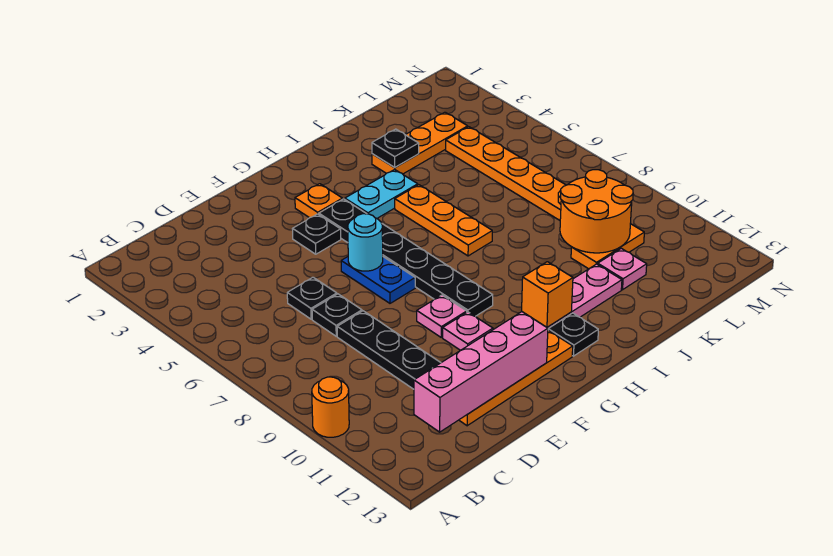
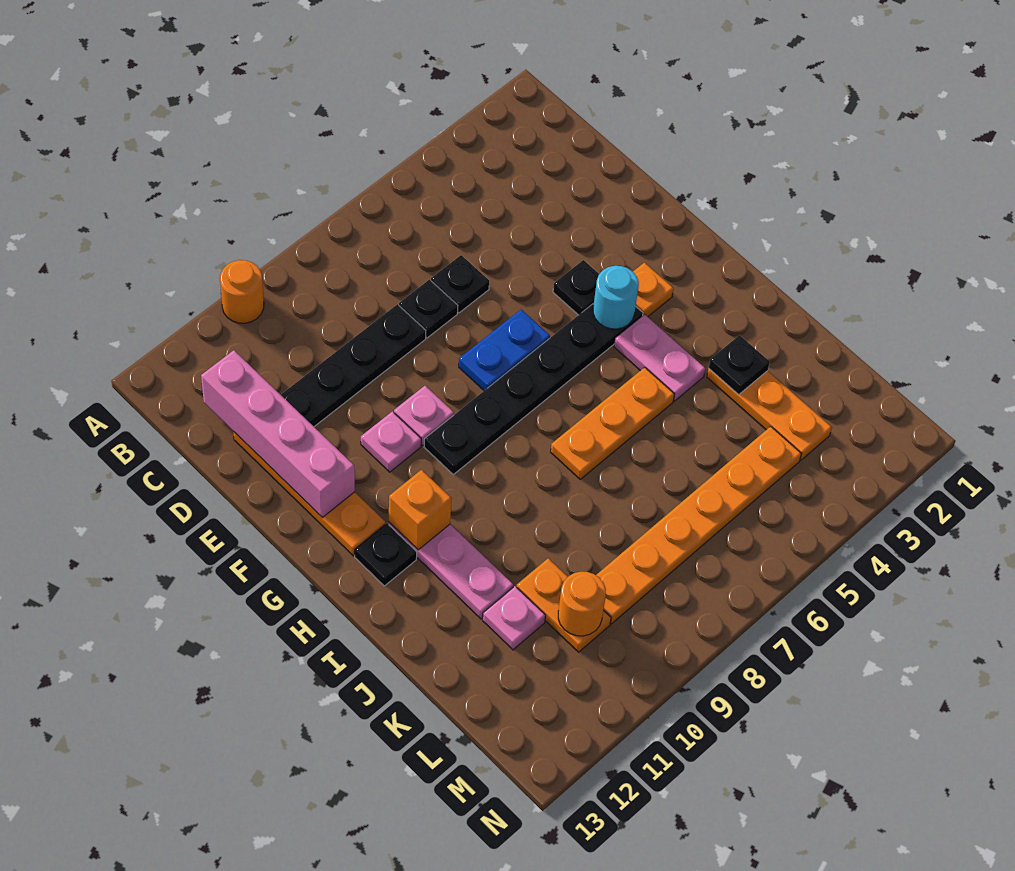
cyan round brick F6 level 2 -> cyan round brick G4 level 2
cyan plate H4:I4 level 1 -> pink plate H4:I4 level 1
orange round brick K9:L10 level 2 -> orange round brick L10 level 2

